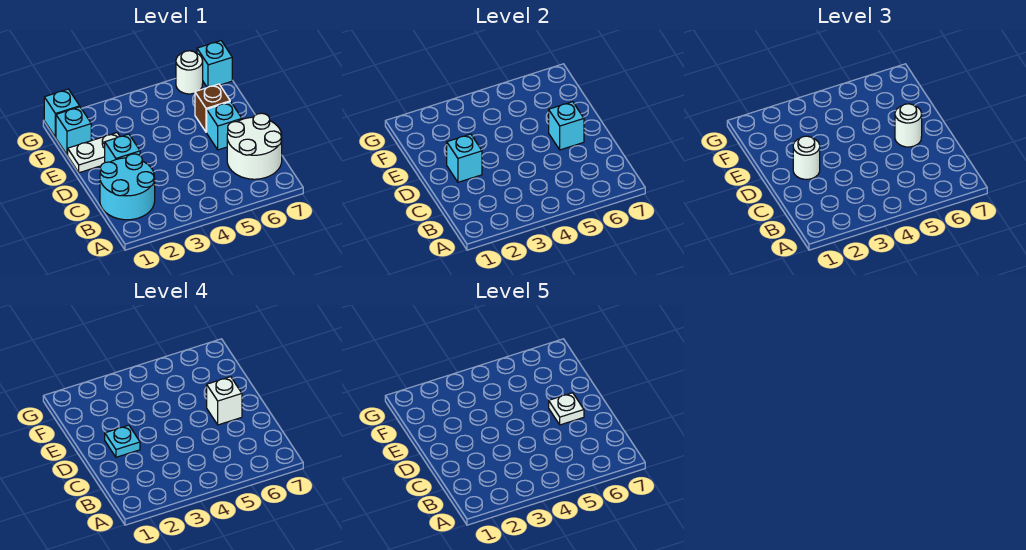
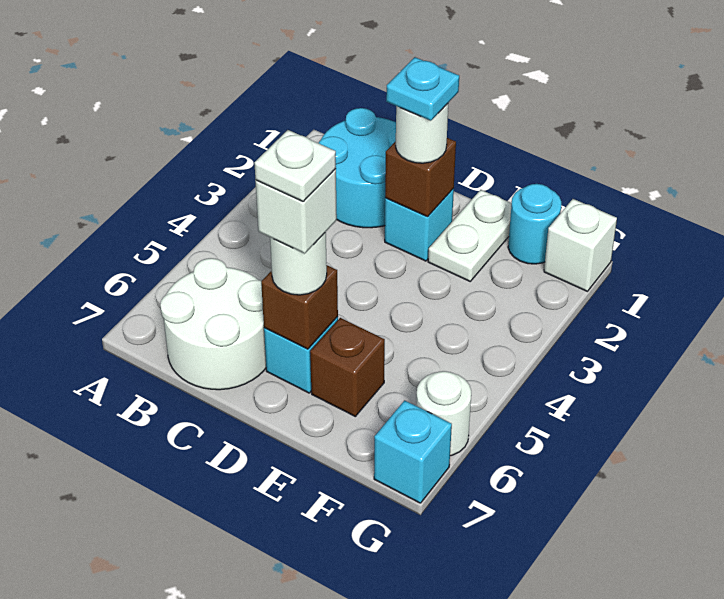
cyan brick D2 level 2 -> brown brick D2 level 2
cyan brick D6 level 2 -> brown brick D6 level 2
cyan brick F1 level 1 -> cyan round brick F1 level 1
cyan brick G1 level 1 -> white brick G1 level 1

